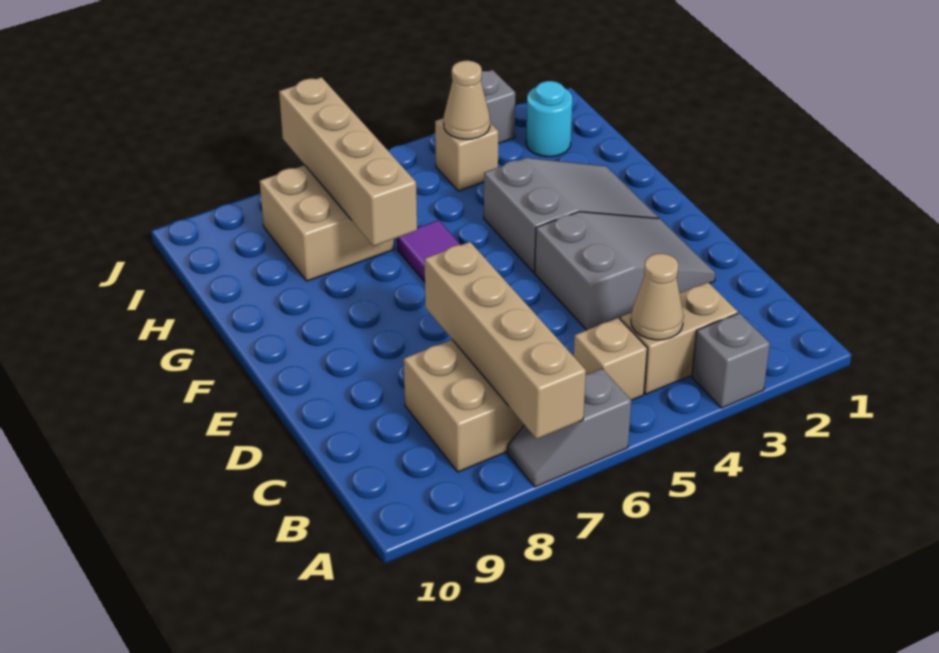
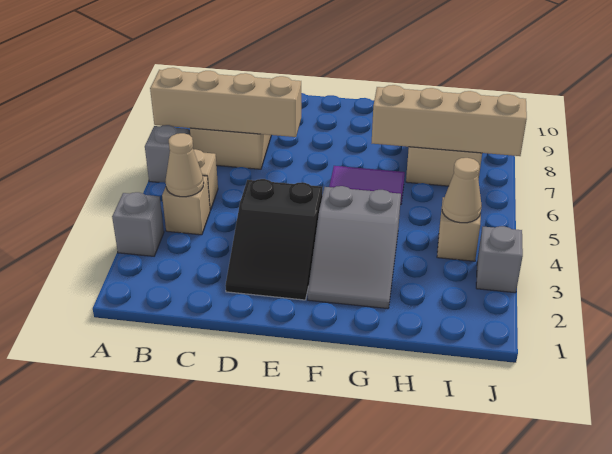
tan brick B3:B4 level 1 -> tan brick B4 level 1
grey slope D2:E4 level 1 top 4 -> black slope D2:E4 level 1 top 4
cyan round brick I2 level 1 -> none

